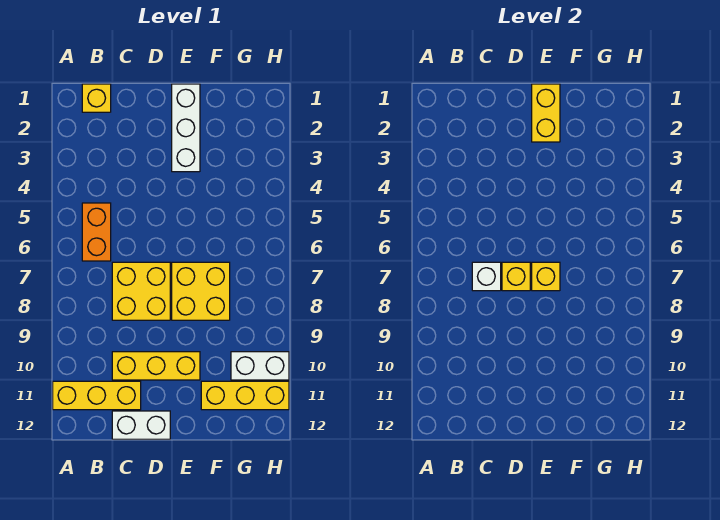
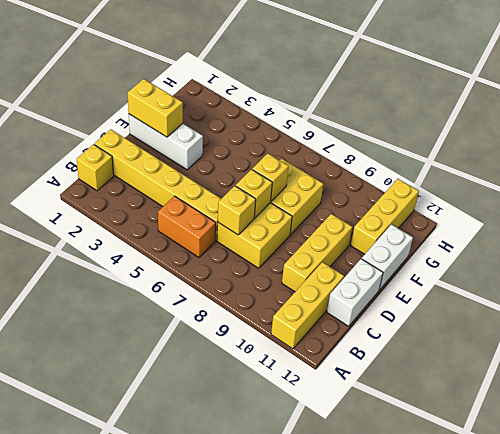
none -> yellow brick C1:C6 level 1
white brick C7 level 2 -> yellow brick C7 level 2
white brick G10:H10 level 1 -> white brick E12:F12 level 1

